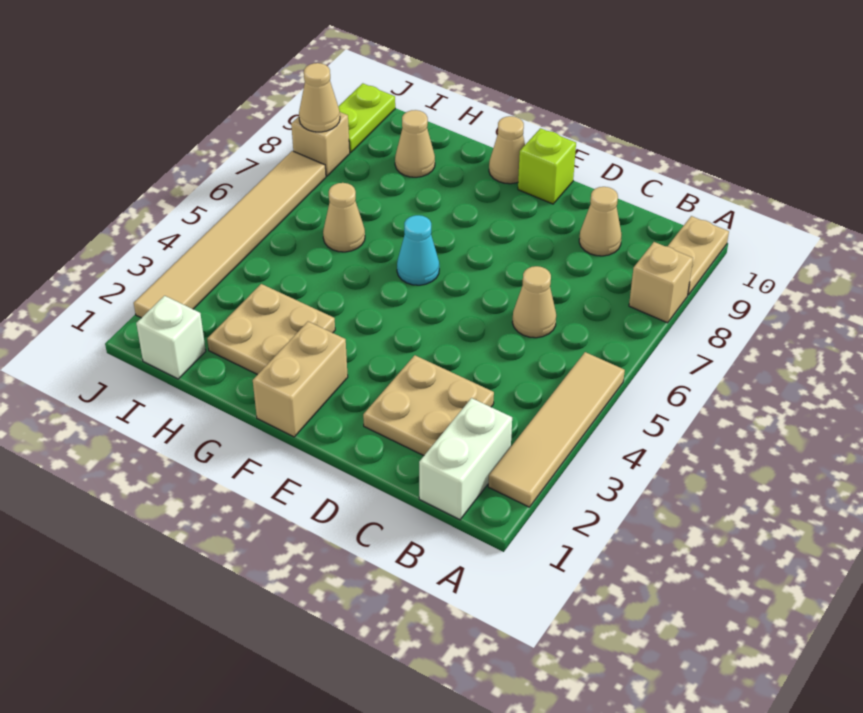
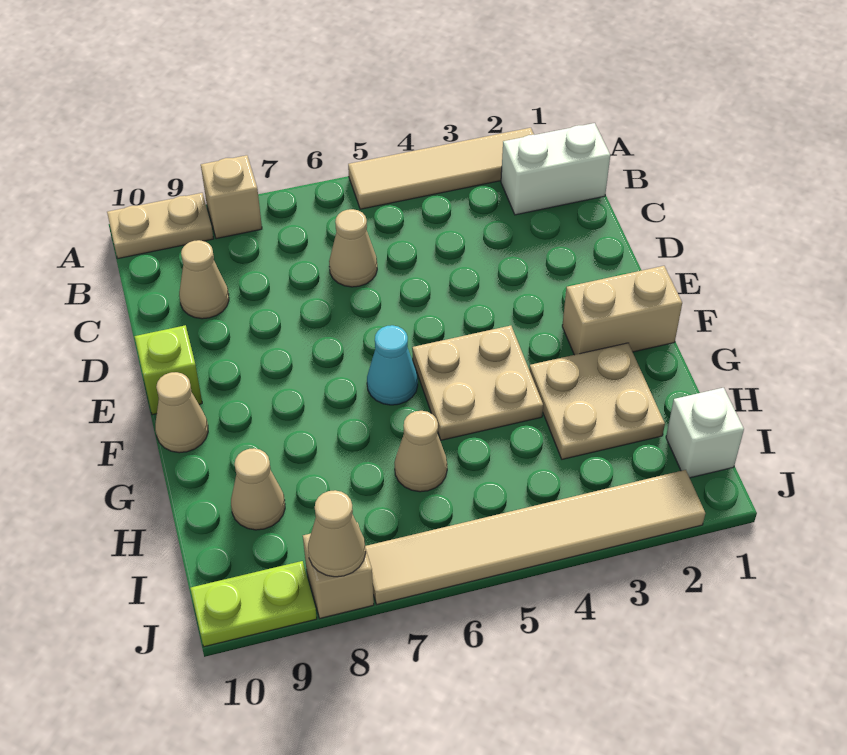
tan plate C2:D3 level 1 -> tan plate F4:G5 level 1

